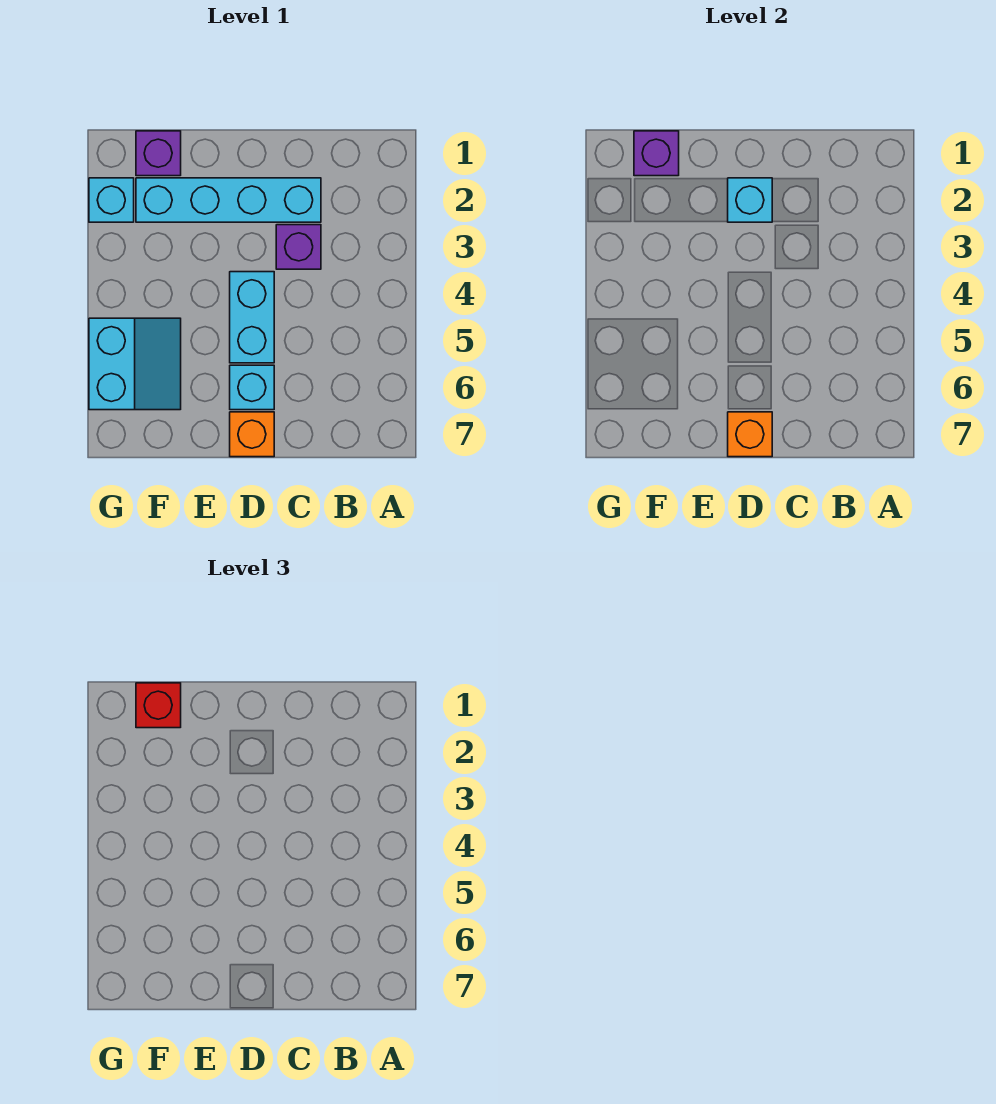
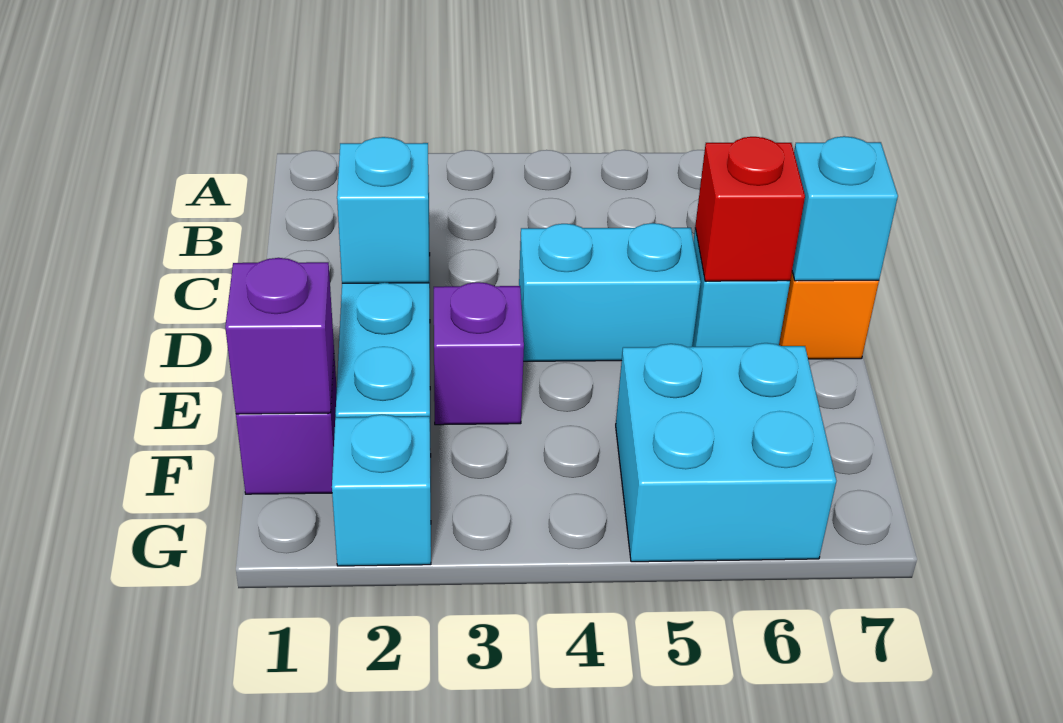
purple brick C3 level 1 -> purple brick E3 level 1
orange brick D7 level 2 -> cyan brick D7 level 2
red brick F1 level 3 -> red brick D6 level 2
cyan slope F5:G6 level 1 top G -> cyan brick F5:G6 level 1

